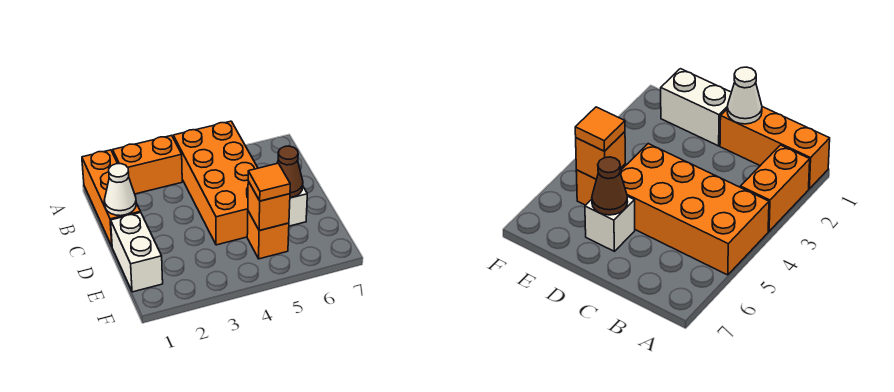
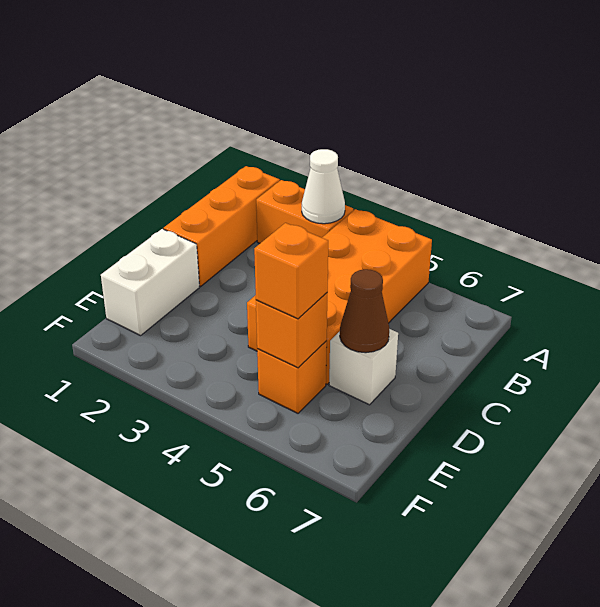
white cone C1 level 2 -> white cone A3 level 2
orange tile E5 level 3 -> orange brick E5 level 3

